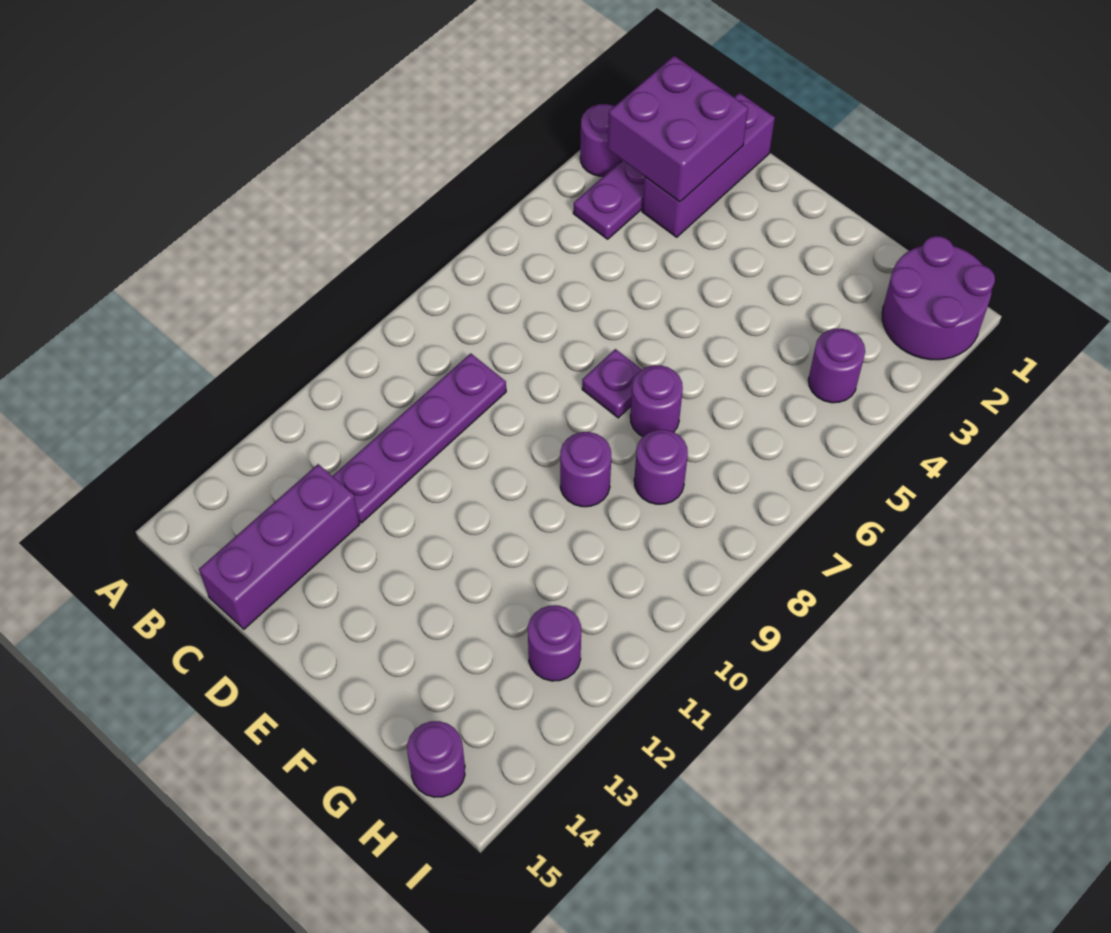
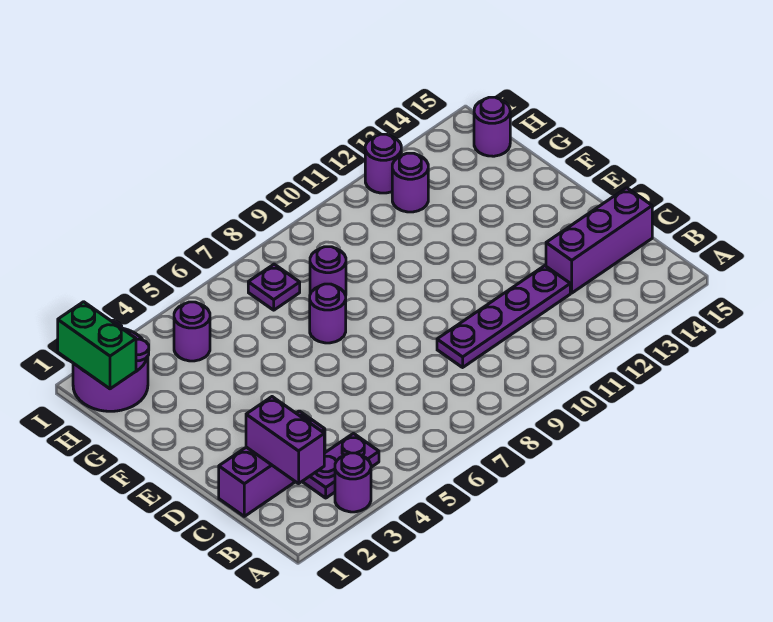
purple brick B2:C3 level 2 -> purple brick B2:C2 level 2
purple plate E7 level 1 -> purple plate H7 level 1
purple round brick F9 level 1 -> purple round brick I12 level 1
none -> green brick H1:I1 level 2

